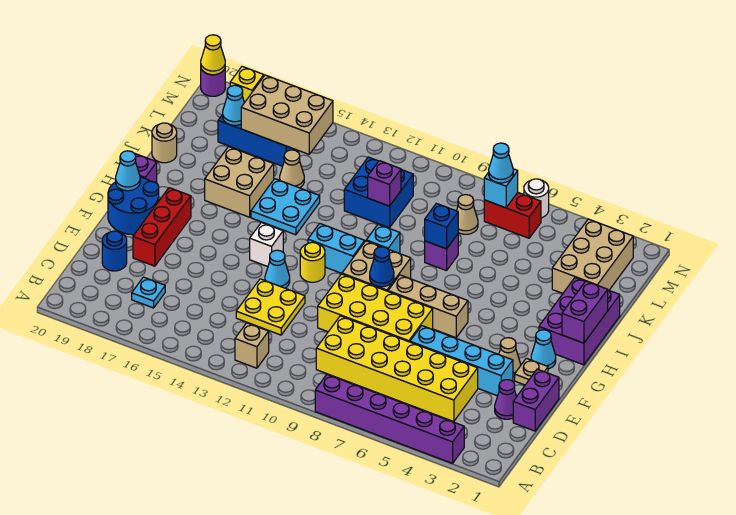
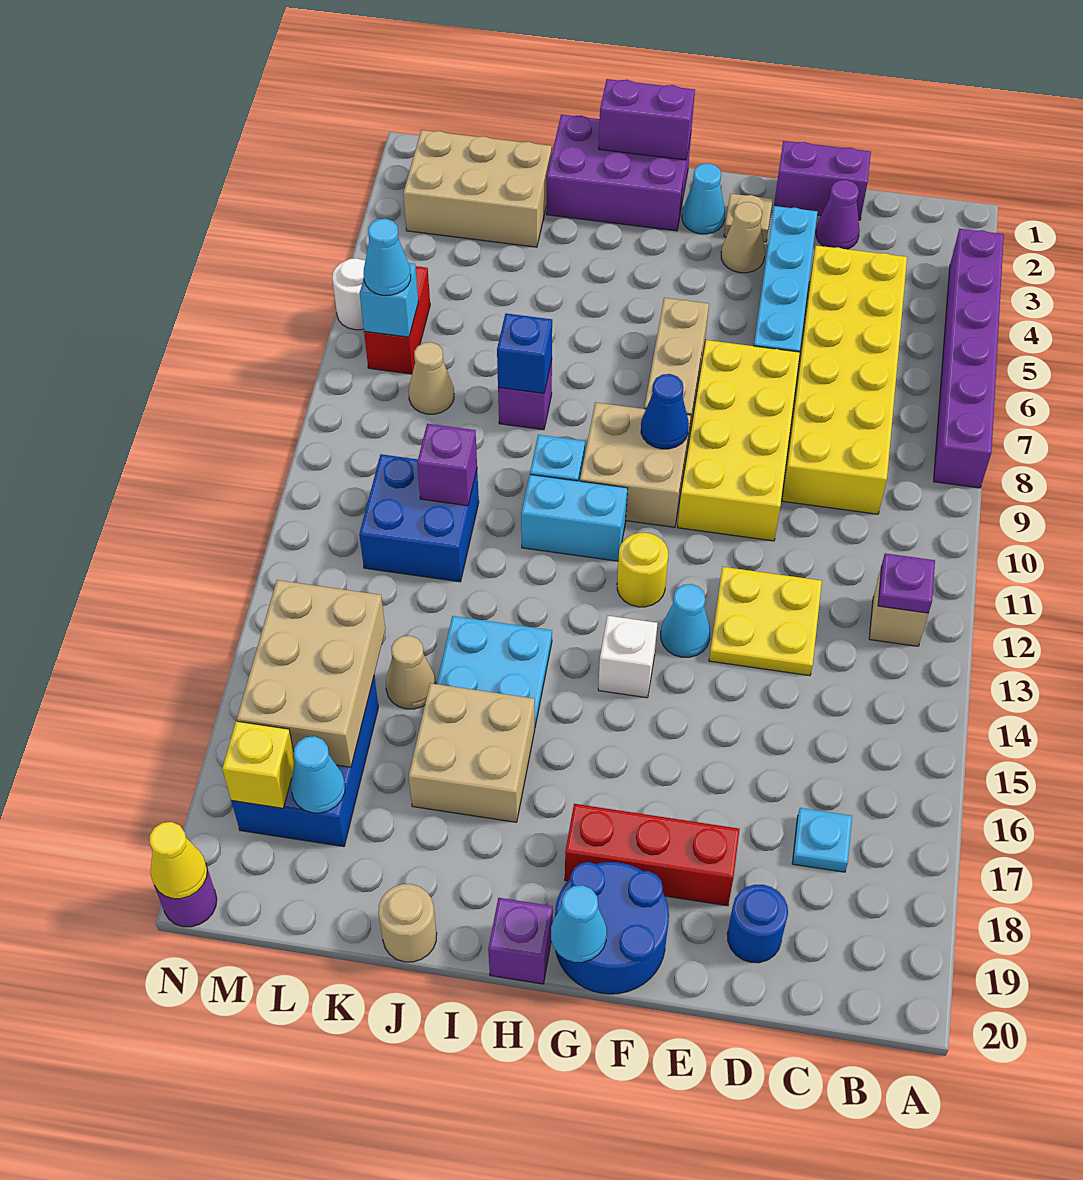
none -> purple plate B12 level 2
cyan brick H11:H12 level 1 -> cyan brick H11:I11 level 1

